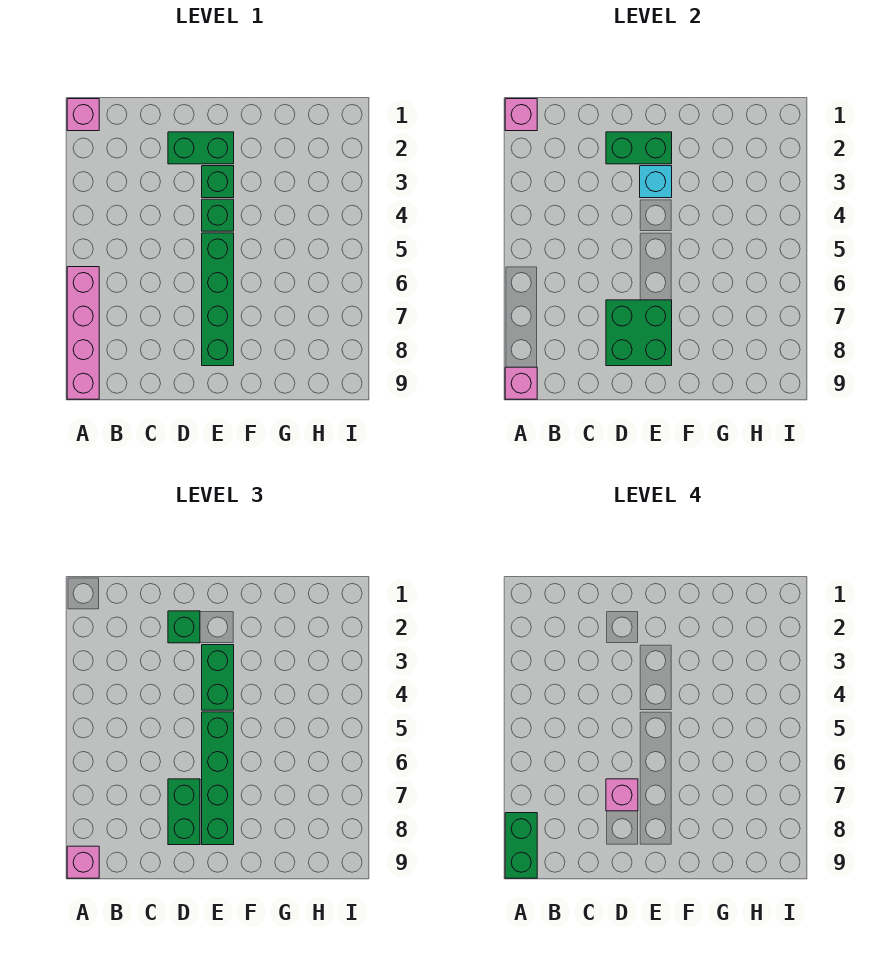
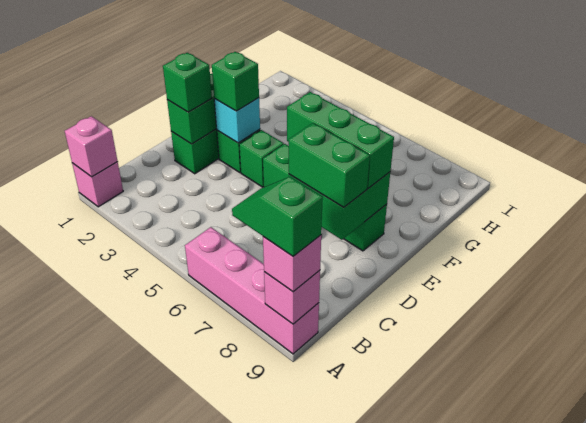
green brick A8:A9 level 4 -> green slope A8:A9 level 4 top 9
pink brick D7 level 4 -> none
green brick E3:E4 level 3 -> green brick E3 level 3
green brick E5:E8 level 3 -> green brick E6:E8 level 3

